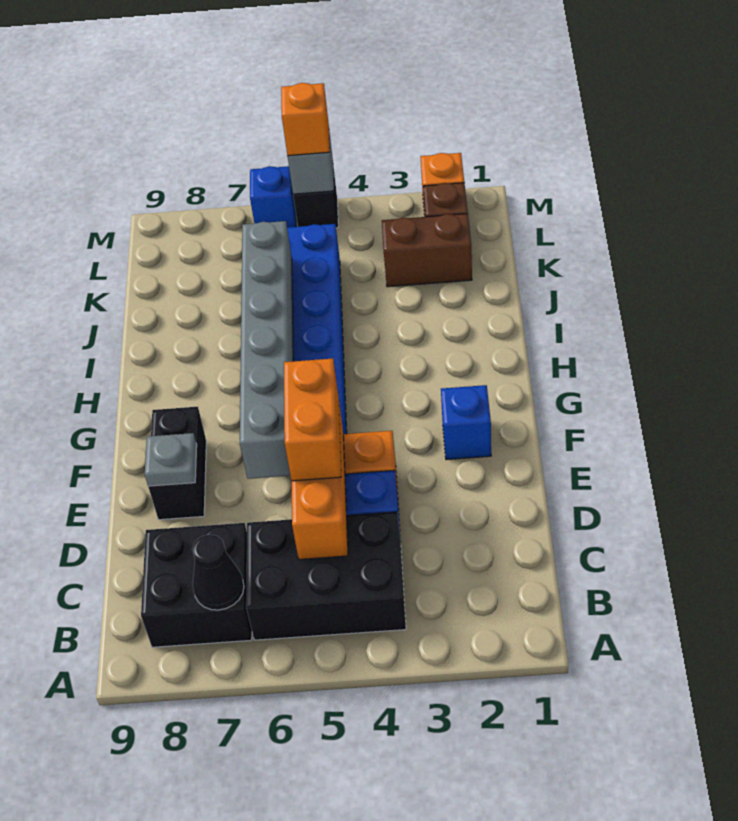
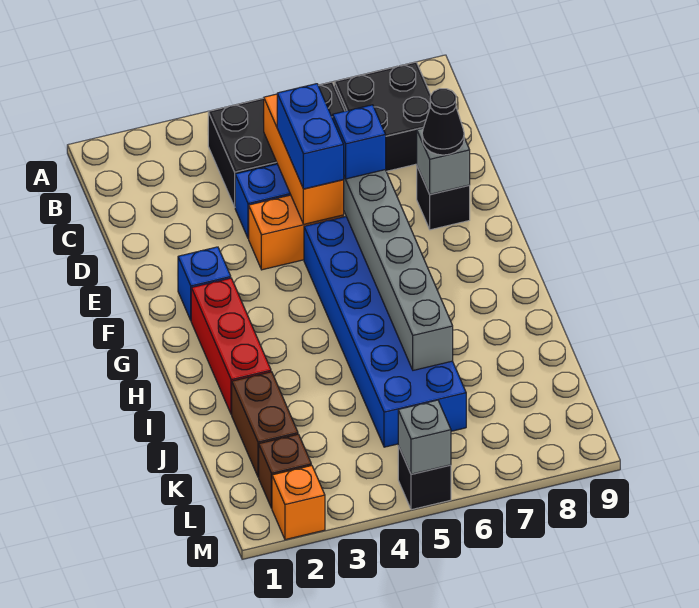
black cone B7 level 2 -> black cone E8 level 3
orange brick D5:E5 level 3 -> blue brick D5:E5 level 3
black brick E8:F8 level 1 -> black brick E8 level 1
grey plate E8 level 2 -> grey brick E8 level 2
none -> red brick G2:I2 level 1
brown brick K2:K3 level 1 -> brown brick J2:K2 level 1
orange brick M5 level 3 -> none
blue brick M6 level 1 -> blue brick E6 level 3

